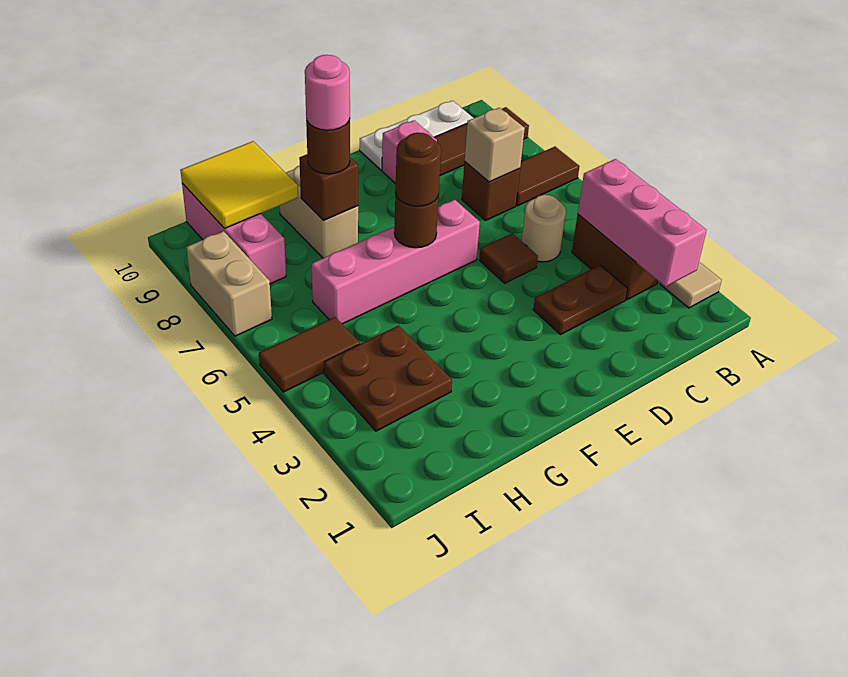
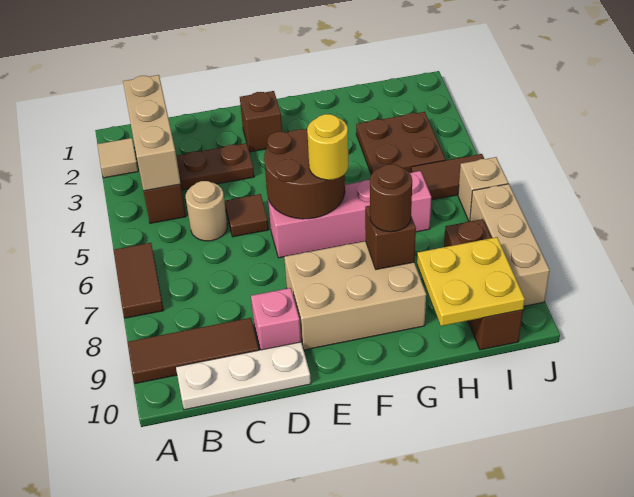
brown tile A7:B7 level 1 -> brown tile A6:A7 level 1
pink brick B2:B4 level 2 -> tan brick B2:B4 level 2
brown brick C7 level 1 -> brown brick E2 level 1
tan brick C7 level 2 -> tan brick J6 level 1
brown round brick F6 level 2 -> brown round brick E5:F6 level 2
brown round brick F6 level 3 -> yellow round brick F6 level 3
tan brick G8:G9 level 1 -> tan brick E8:G9 level 1
pink round brick G8 level 4 -> none
yellow tile H9:I10 level 2 -> yellow plate H9:I10 level 2
pink brick I8:I10 level 1 -> brown brick I8:I10 level 1
tan brick J7:J8 level 1 -> tan brick J7:J9 level 1

